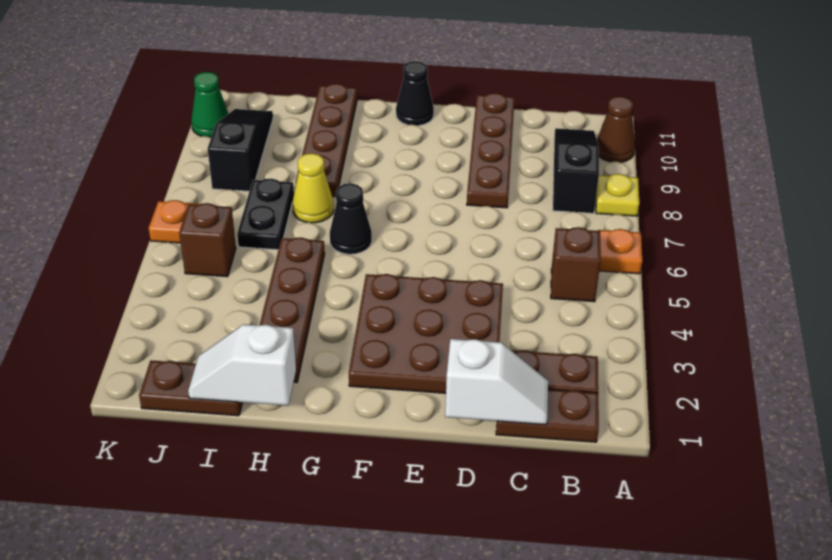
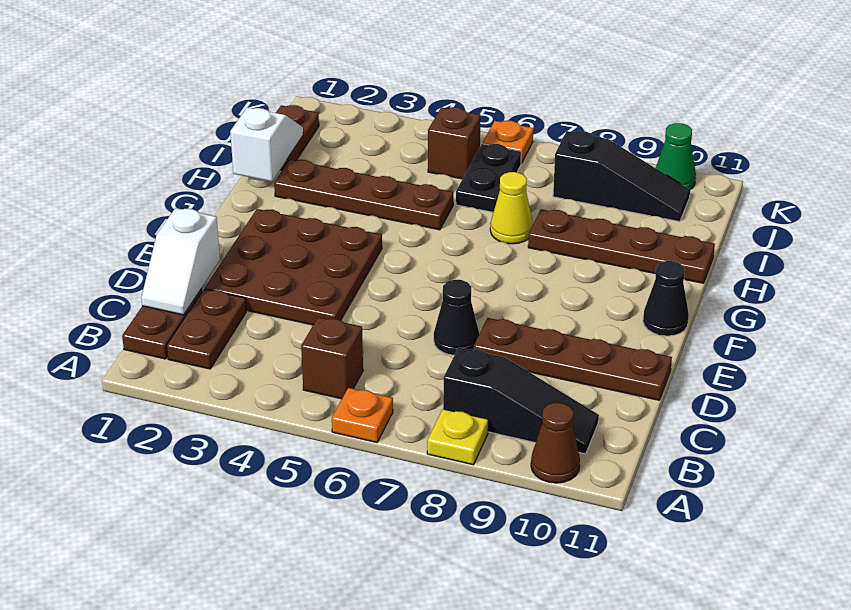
black cone G6 level 1 -> black cone D7 level 1
black plate I6:I7 level 1 -> black plate I6:J6 level 1

